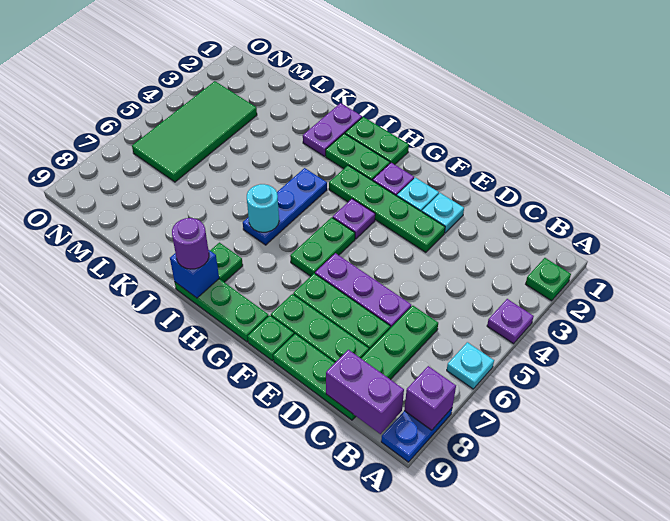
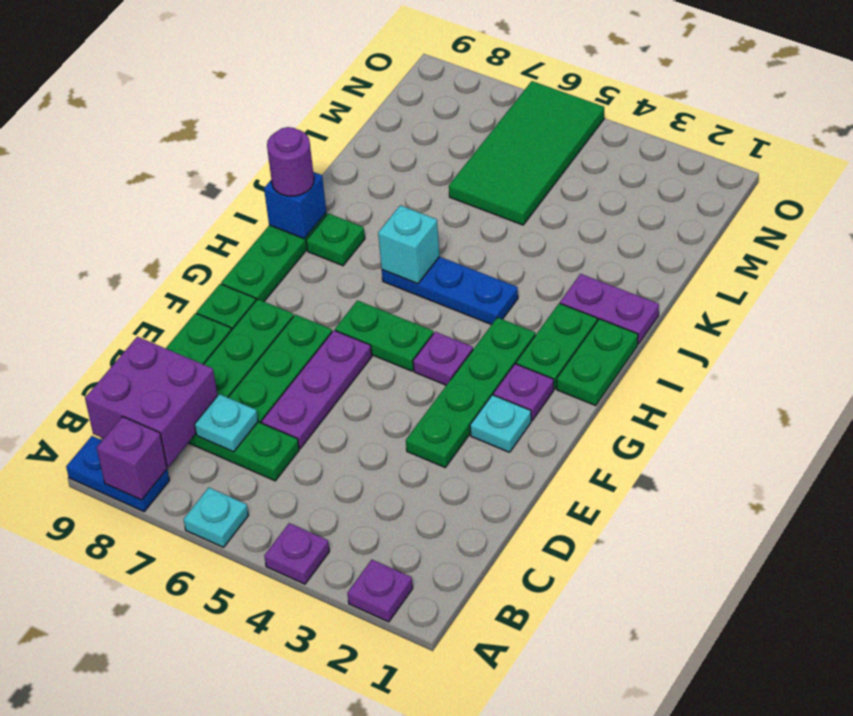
green plate A2 level 1 -> purple plate A2 level 1
purple brick B9:C9 level 2 -> purple brick B8:C9 level 2
cyan plate E2 level 1 -> cyan plate C7 level 2
cyan round brick I6 level 2 -> cyan brick I6 level 2
green tile M3:N6 level 1 -> green tile L5:O6 level 1

